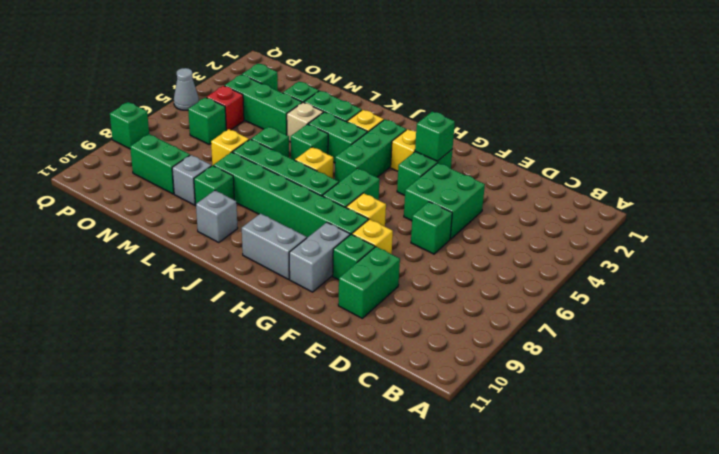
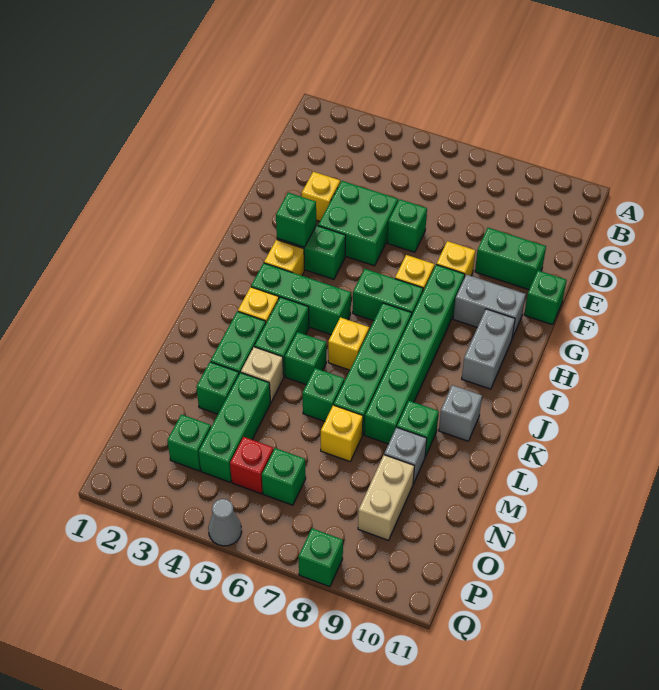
none -> yellow brick E3 level 1
green brick F9 level 1 -> green brick F11 level 1
green brick N9:O9 level 1 -> tan brick N9:O9 level 1

